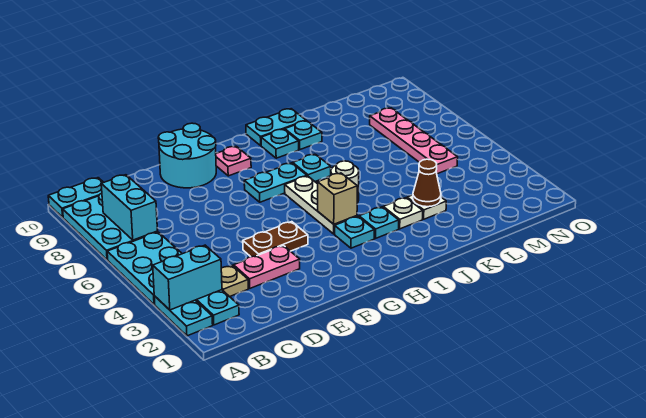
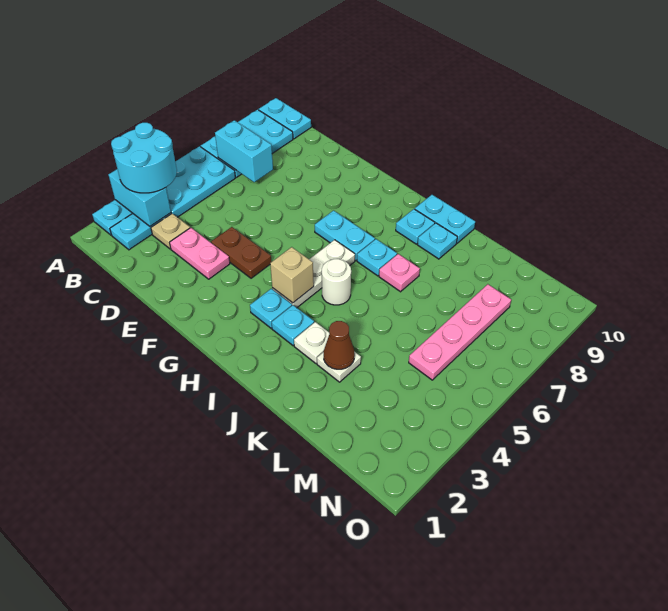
cyan brick B7:B8 level 2 -> cyan brick B7:C7 level 2
cyan round brick E9:F10 level 1 -> cyan round brick A3:B4 level 3
pink plate G9 level 1 -> pink plate J7 level 1

